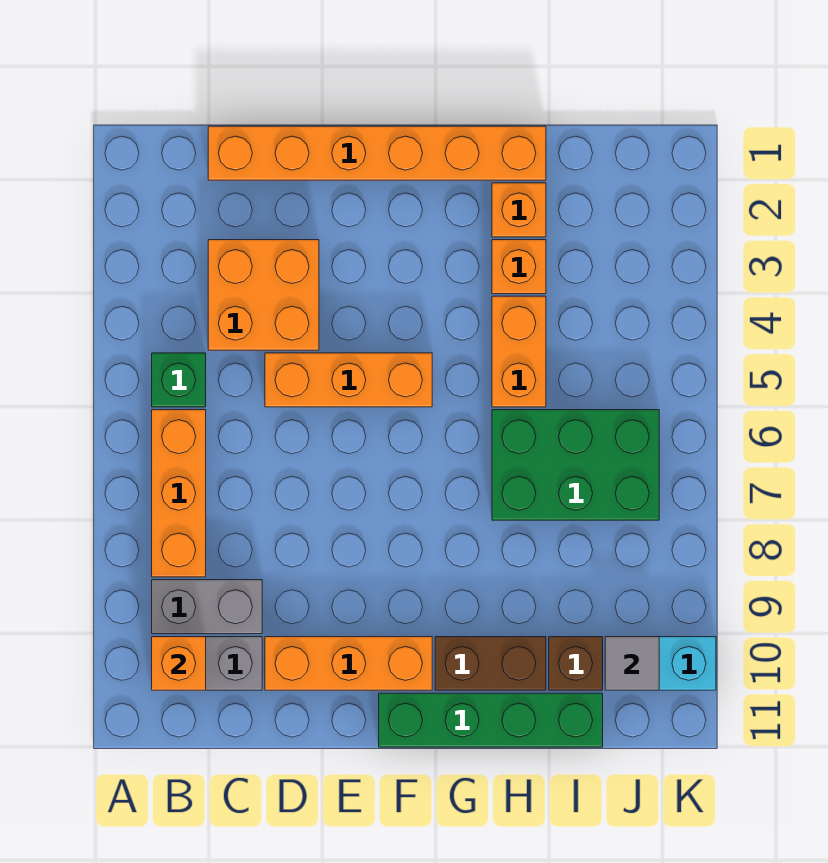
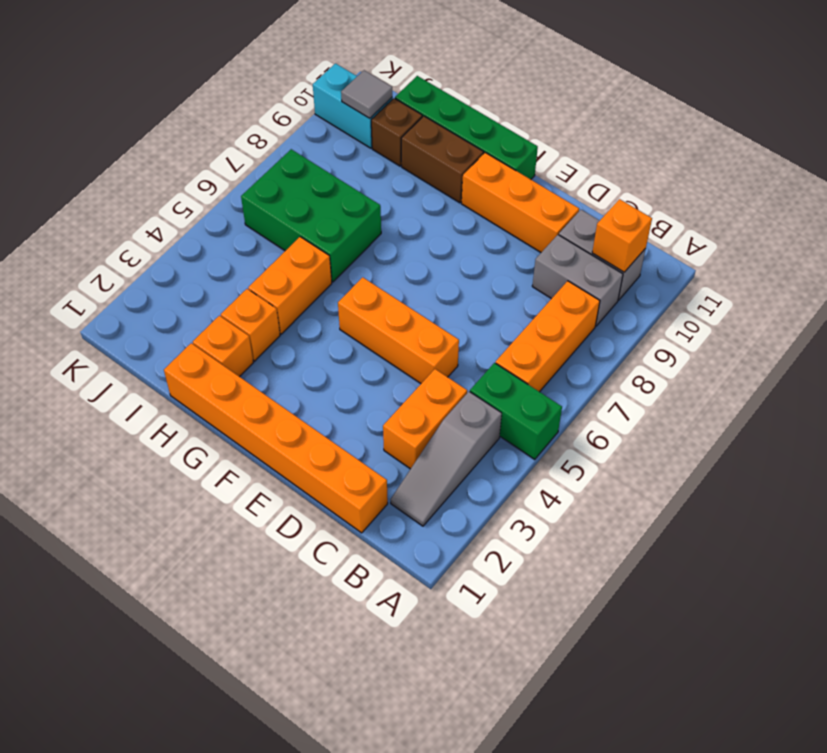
none -> grey slope B2:B4 level 1 top 4
green brick B5 level 1 -> green brick A5:B5 level 1
orange brick C3:D4 level 1 -> orange brick C3:C4 level 1

